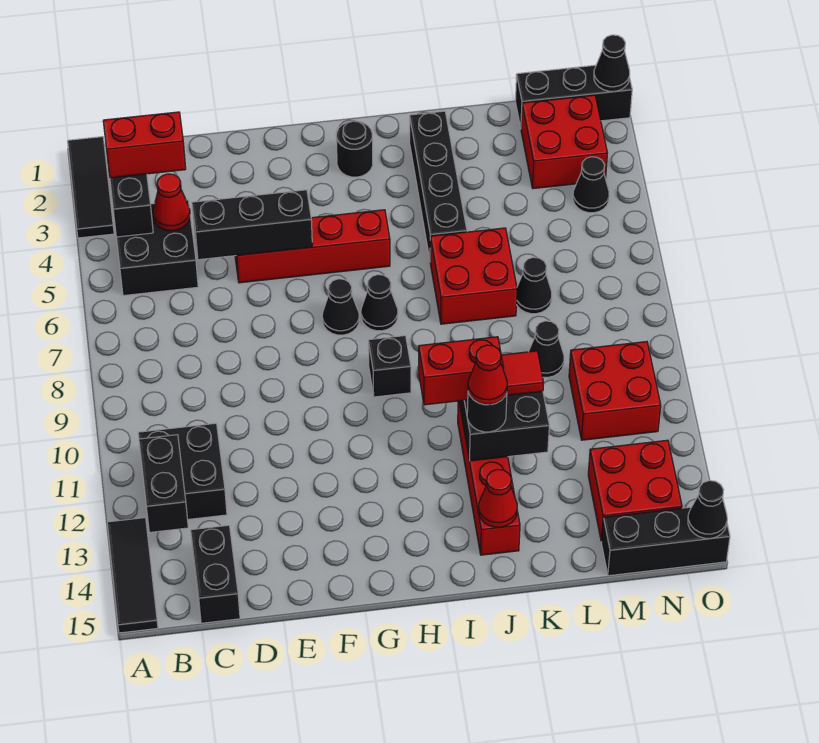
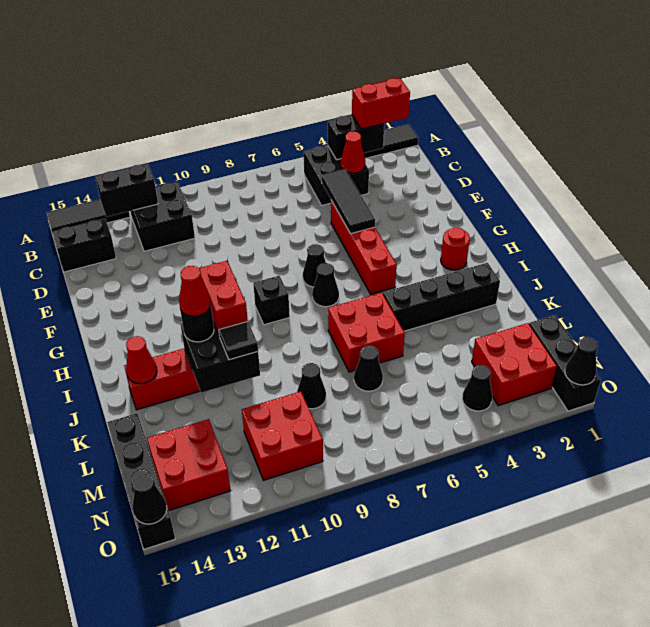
red brick B3:C3 level 3 -> red brick B2:B3 level 3
black brick D5:F5 level 2 -> black tile D5:F5 level 2
black round brick H2 level 1 -> red round brick H2 level 1
red tile K11 level 3 -> black tile K11 level 3
black brick M15:O15 level 1 -> black brick L15:O15 level 1

